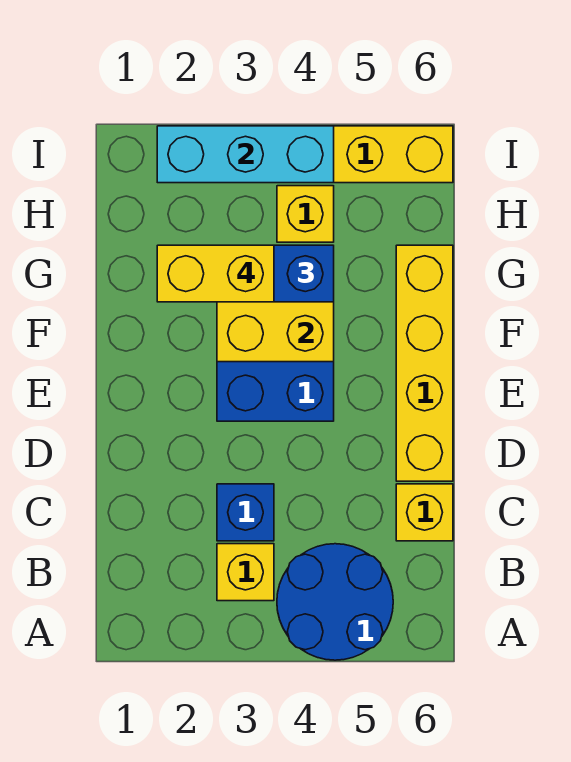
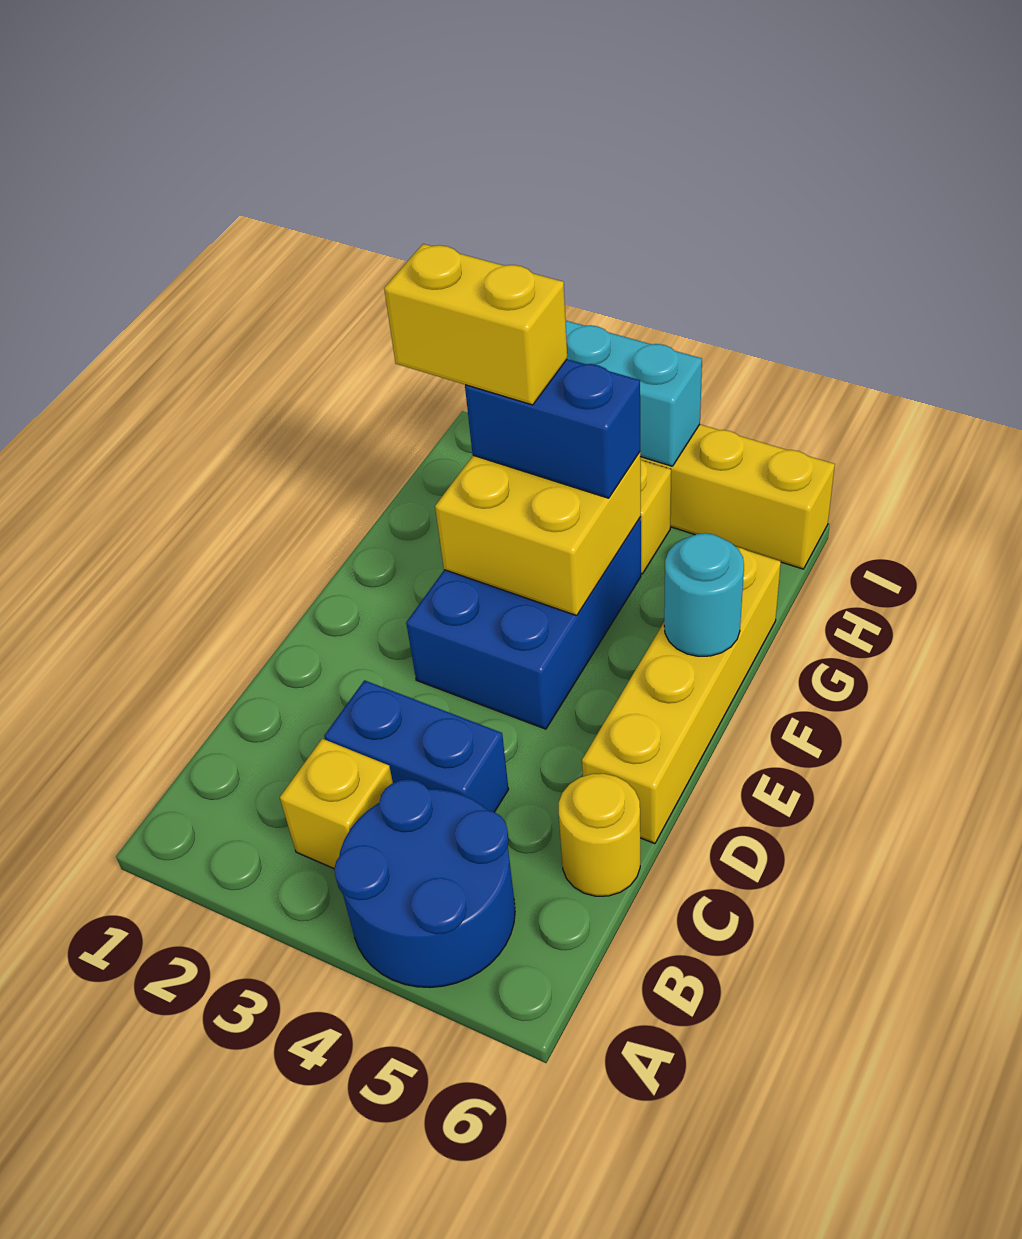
blue brick C3 level 1 -> blue brick C3:C4 level 1
yellow brick C6 level 1 -> yellow round brick C6 level 1
none -> cyan round brick F6 level 2

